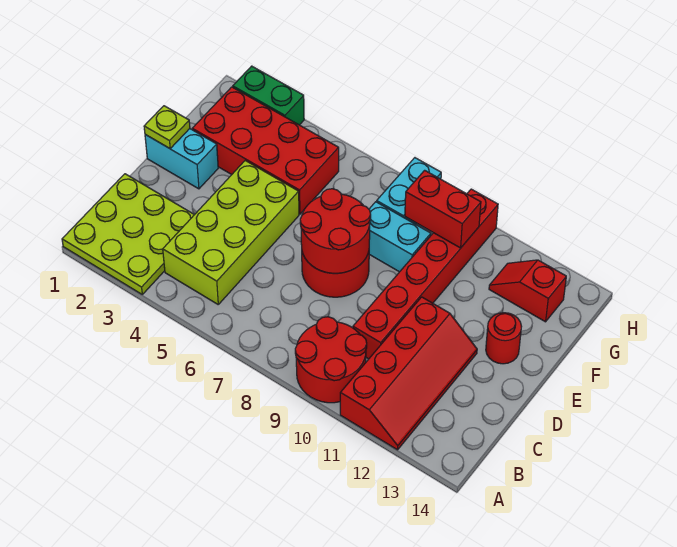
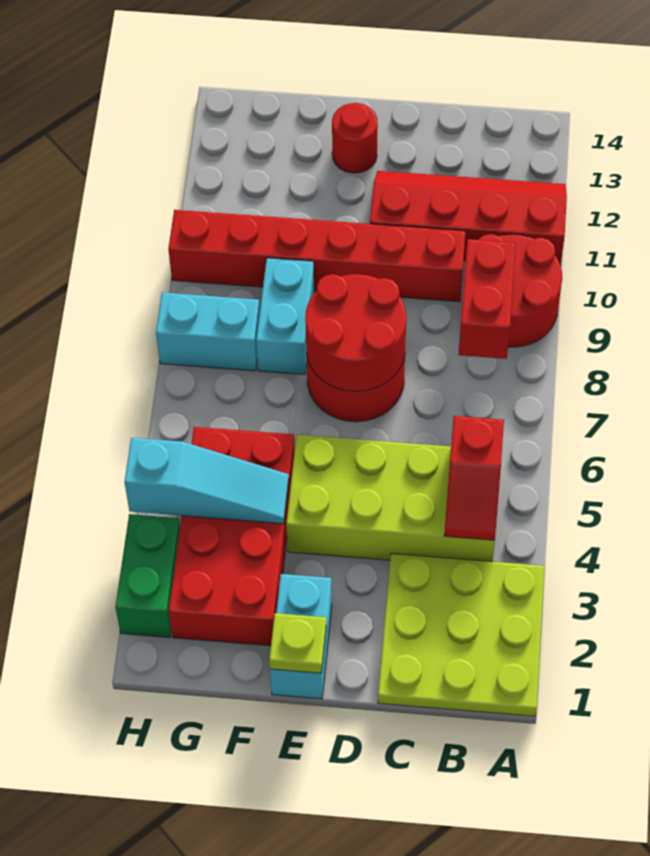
none -> cyan slope F4:H4 level 2 top H
red brick G9:G10 level 2 -> red brick B8:B9 level 2
red slope G12:G13 level 1 top 13 -> red slope B4:B5 level 2 top 5

